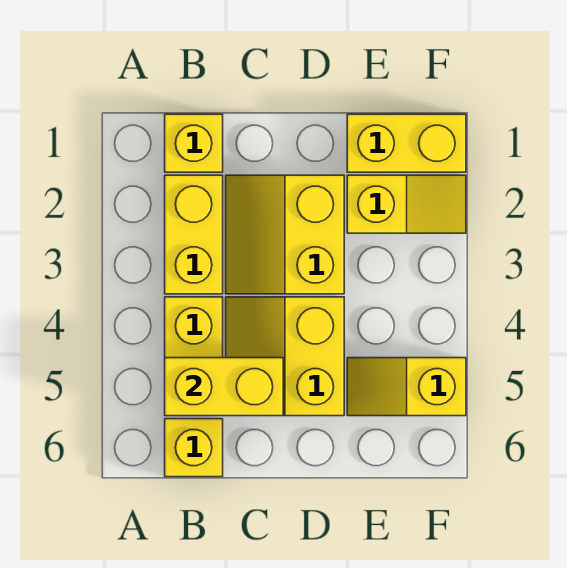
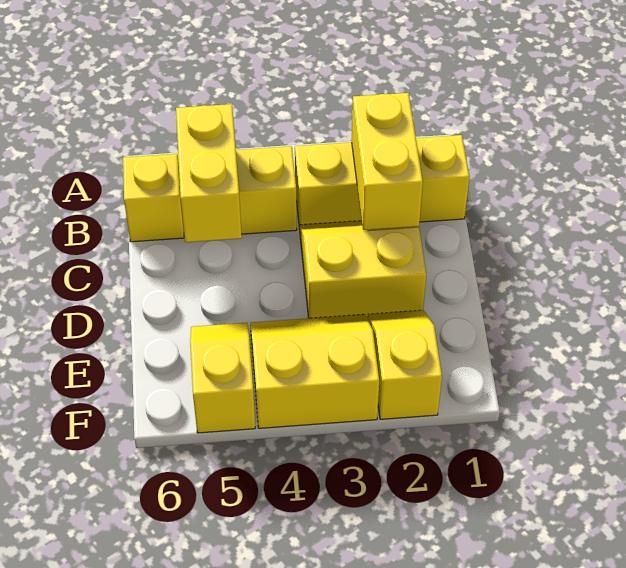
yellow slope C4:D5 level 1 top D -> yellow slope E3:F4 level 1 top F
yellow brick E1:F1 level 1 -> yellow brick B2:C2 level 2
yellow slope E2:F2 level 1 top E -> yellow slope E2:F2 level 1 top F

